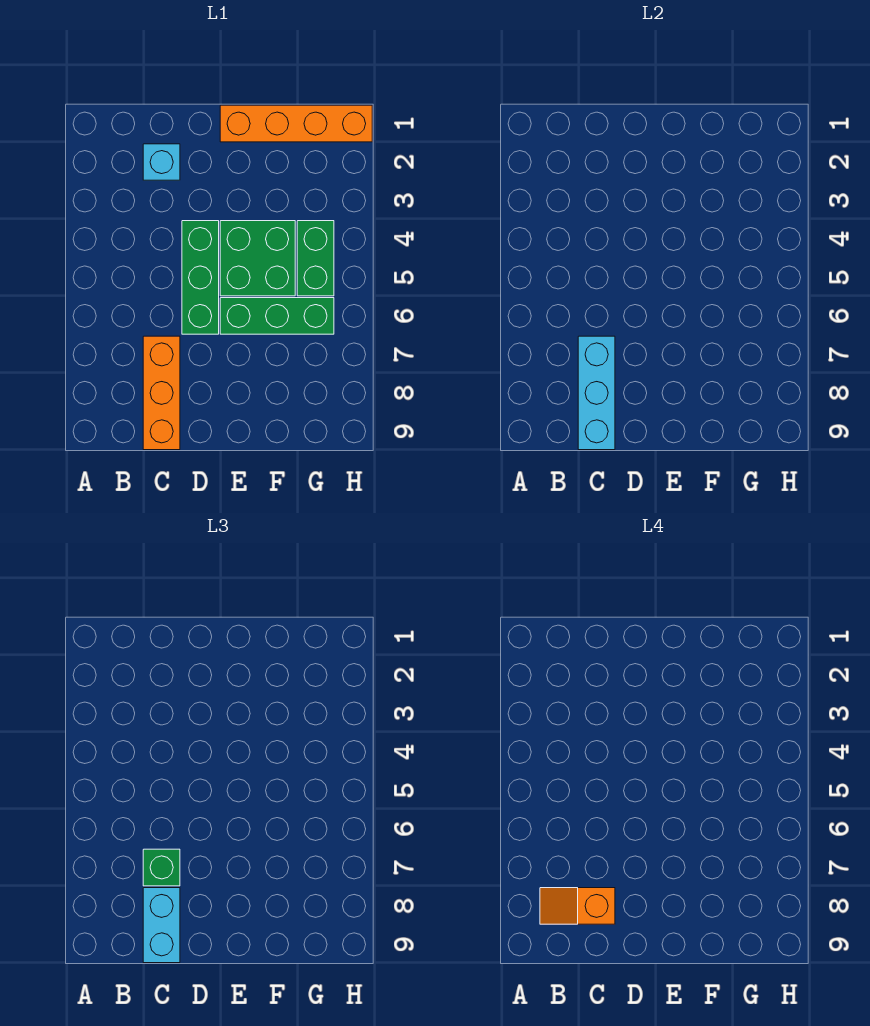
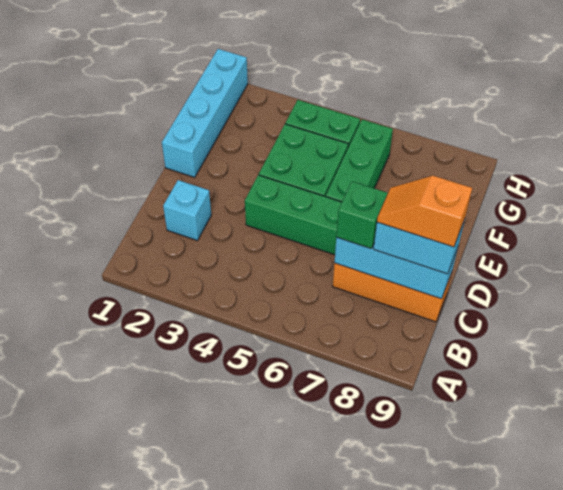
orange slope B8:C8 level 4 top C -> orange slope C8:C9 level 4 top 9
orange brick E1:H1 level 1 -> cyan brick E1:H1 level 1

